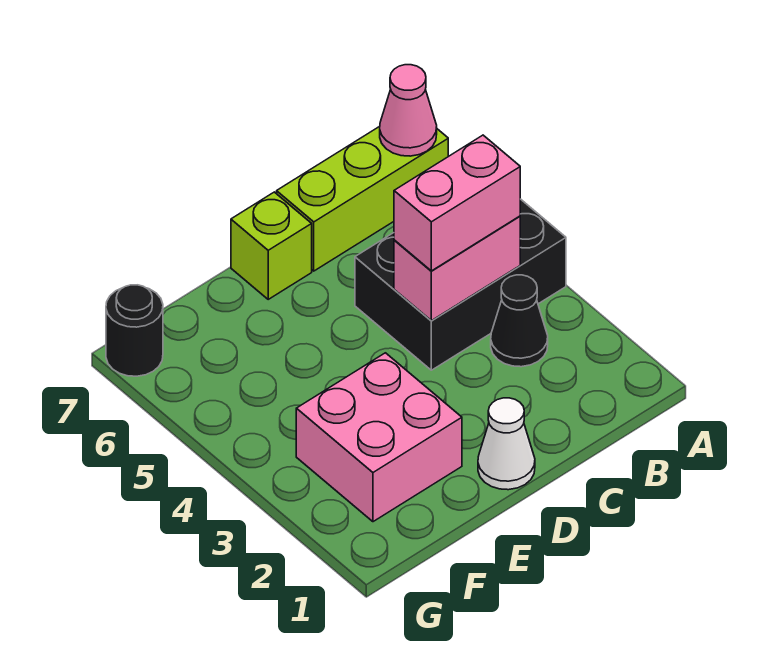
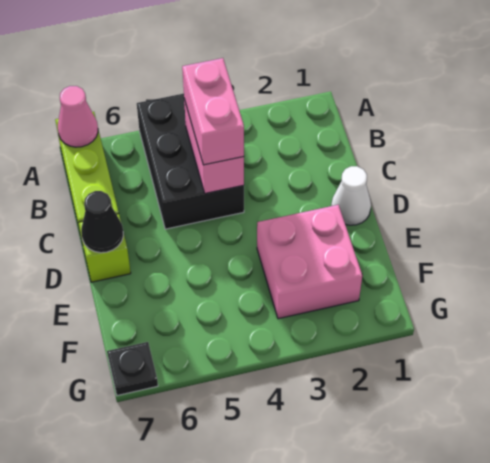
black cone B3 level 1 -> black cone D7 level 2
black round brick G7 level 1 -> black plate G7 level 1

